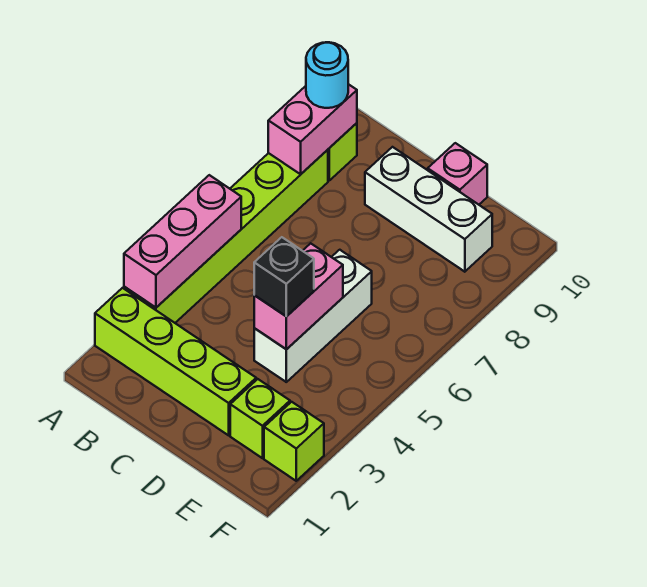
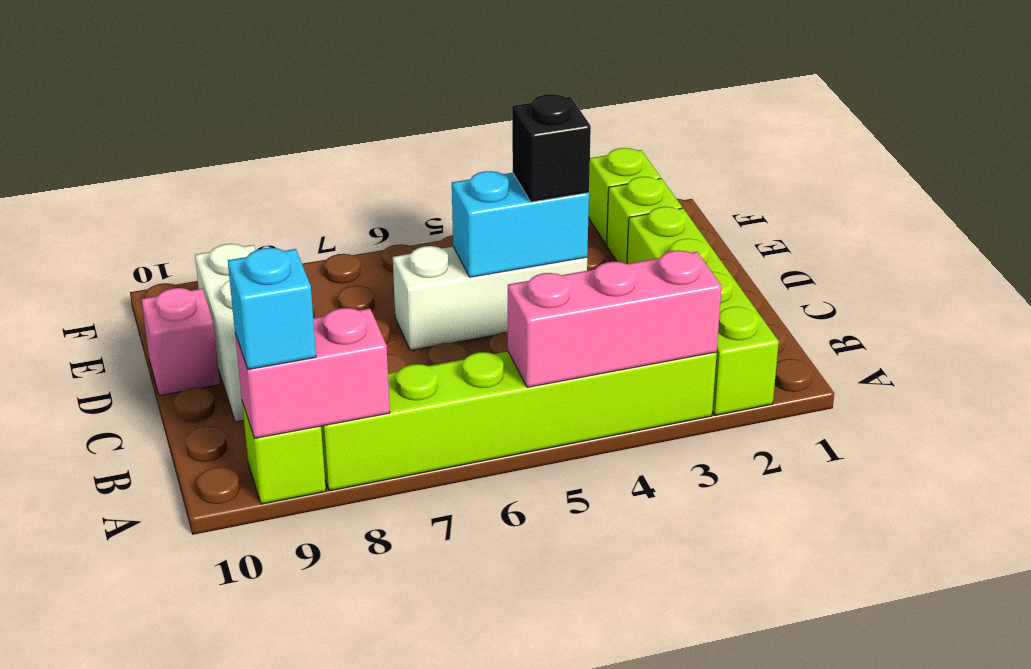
cyan round brick A9 level 3 -> cyan brick A9 level 3
pink brick D4:D5 level 2 -> cyan brick D4:D5 level 2

